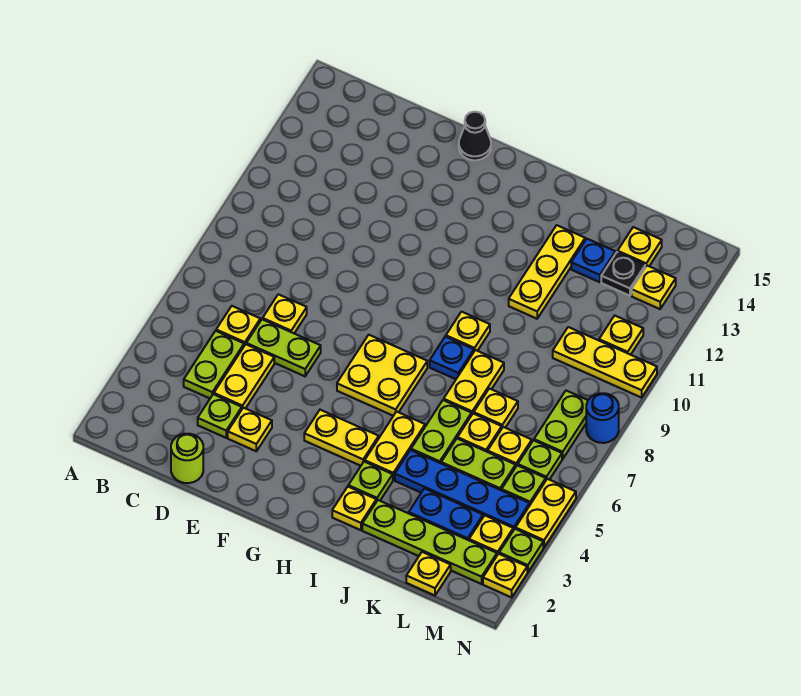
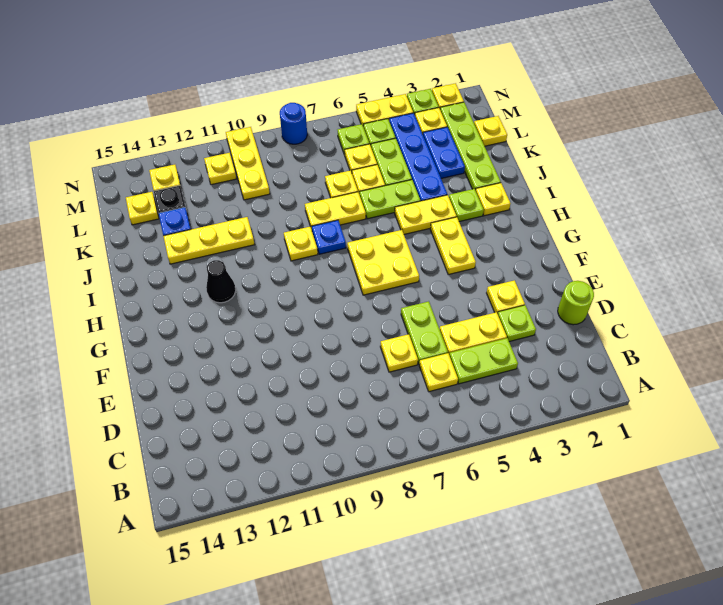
black cone F15 level 1 -> black cone H12 level 1
lime plate M7:M8 level 1 -> none

